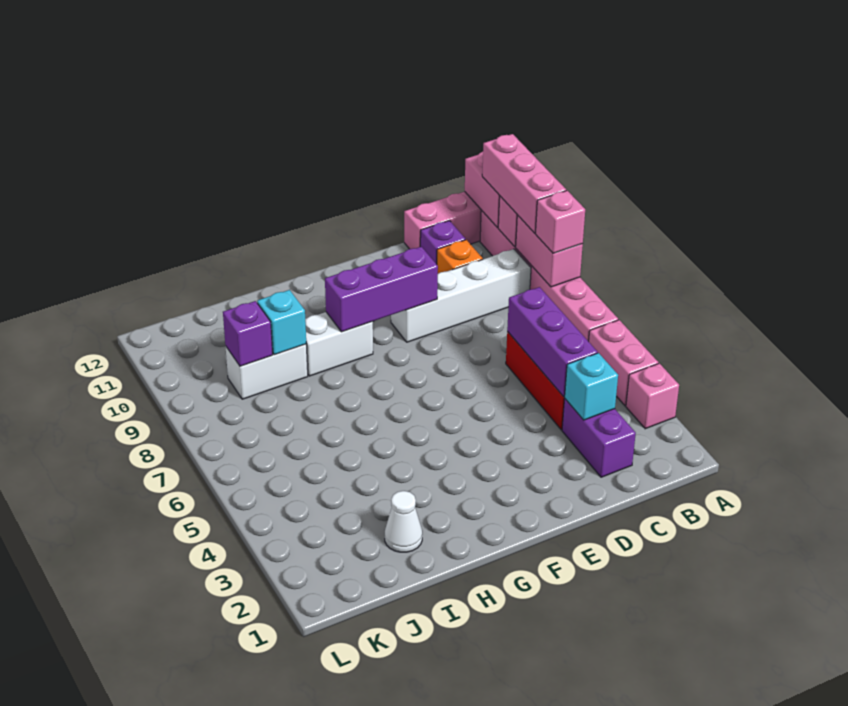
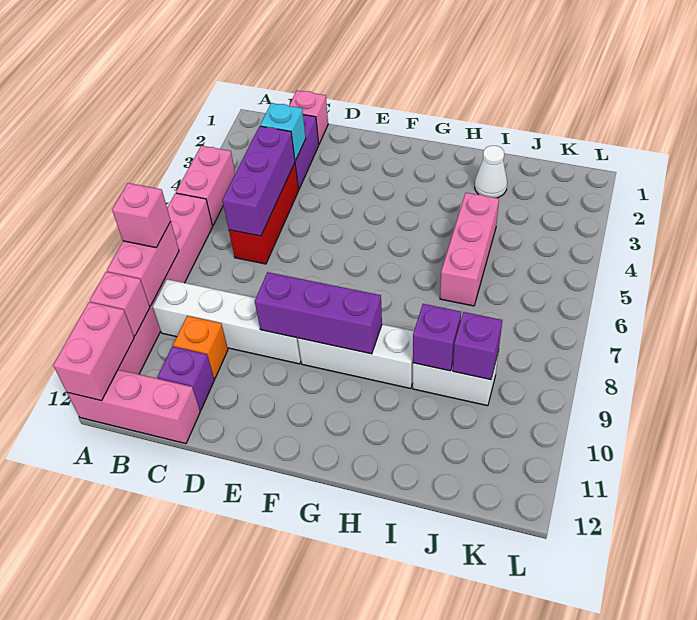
pink brick A3 level 1 -> pink brick C1 level 1
pink brick A9:A11 level 3 -> pink brick I4:I6 level 1
white brick G9:H9 level 1 -> white brick F9:H9 level 1
cyan brick I9 level 2 -> purple brick I9 level 2

